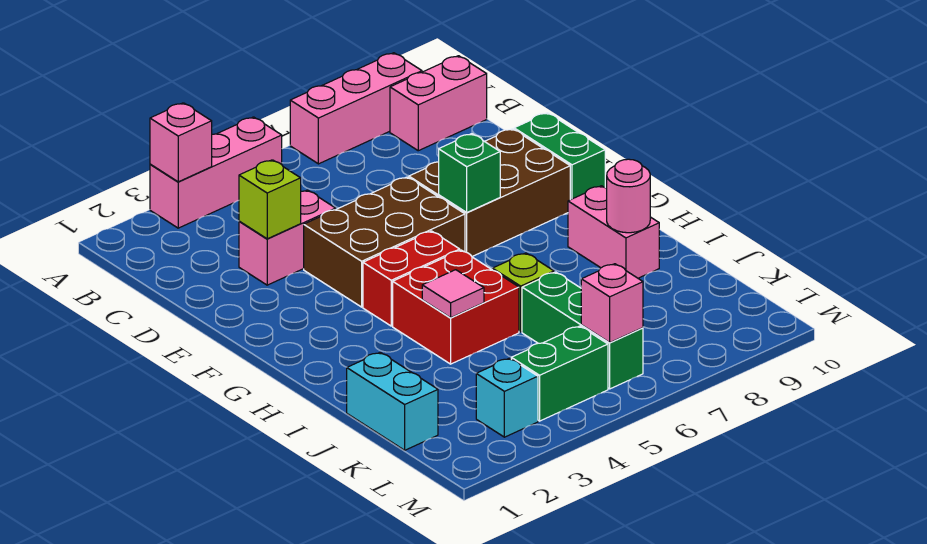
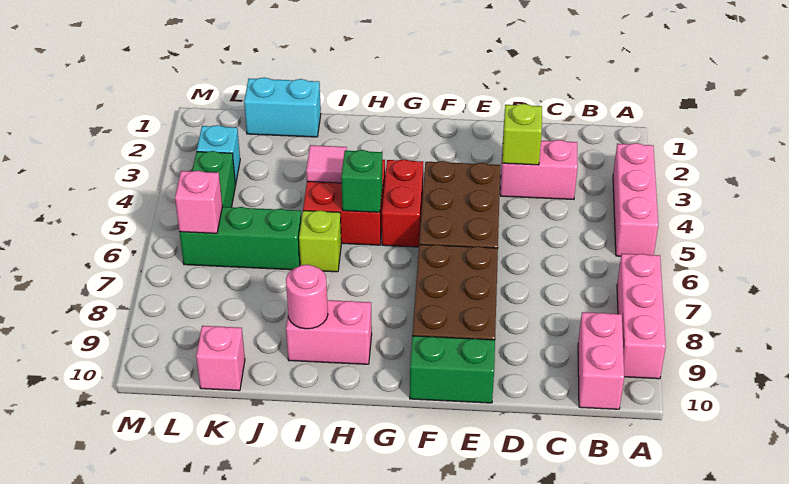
pink brick A3 level 2 -> pink brick K10 level 1
pink brick D3:D4 level 1 -> pink brick C3:D3 level 1
green brick F7 level 2 -> green brick H5 level 2

